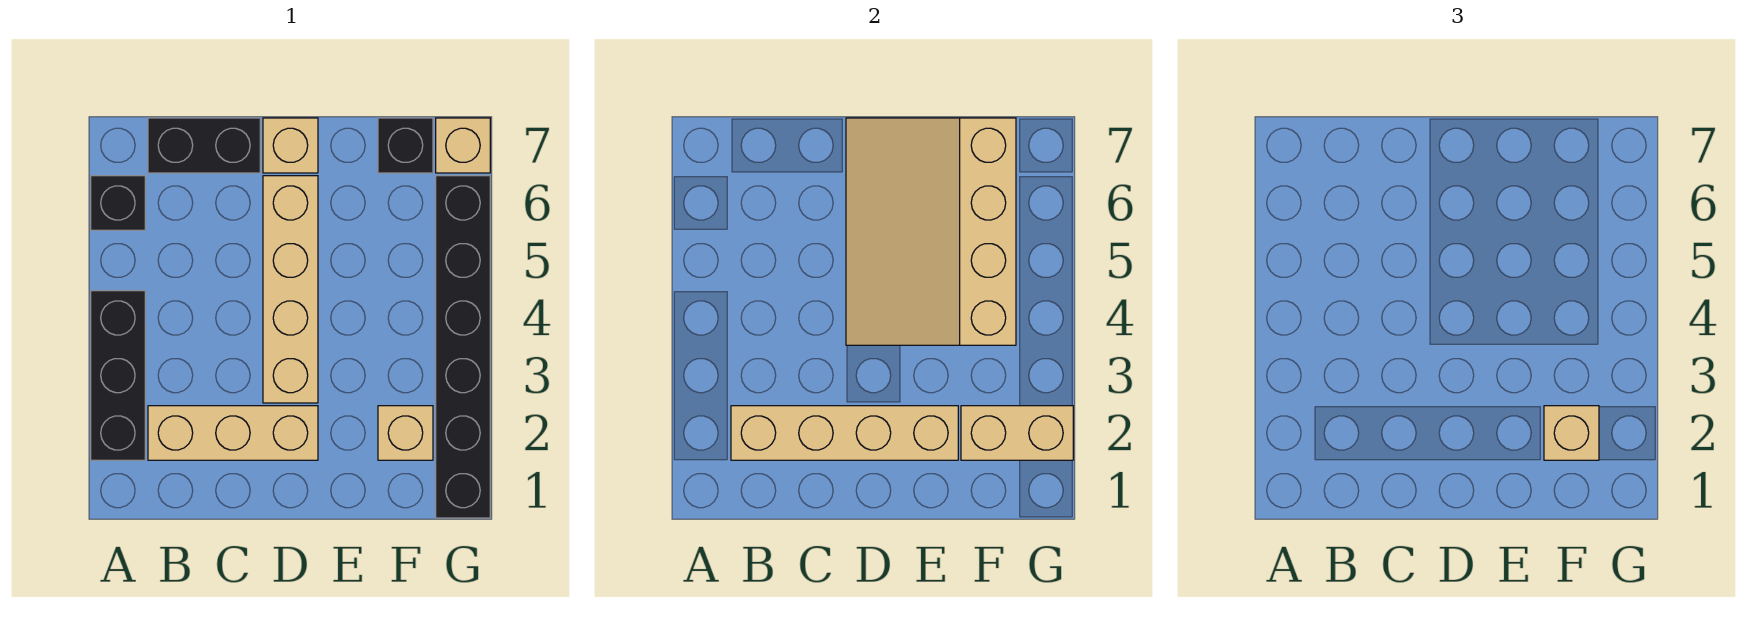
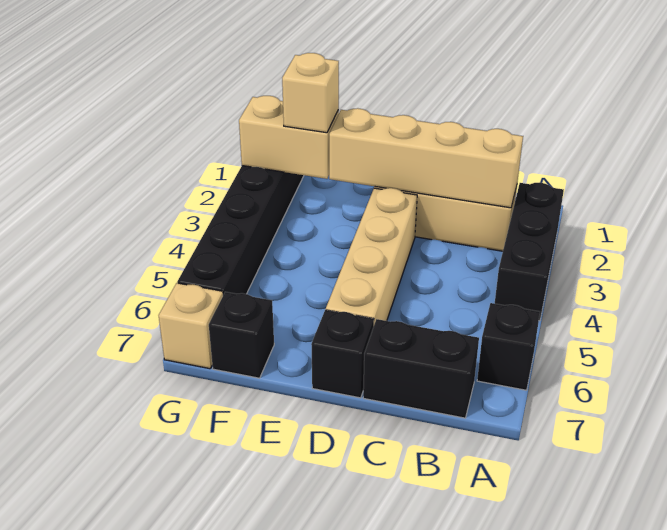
tan slope D4:F7 level 2 top F -> none
tan brick D7 level 1 -> black brick D7 level 1
tan brick F2 level 1 -> none

